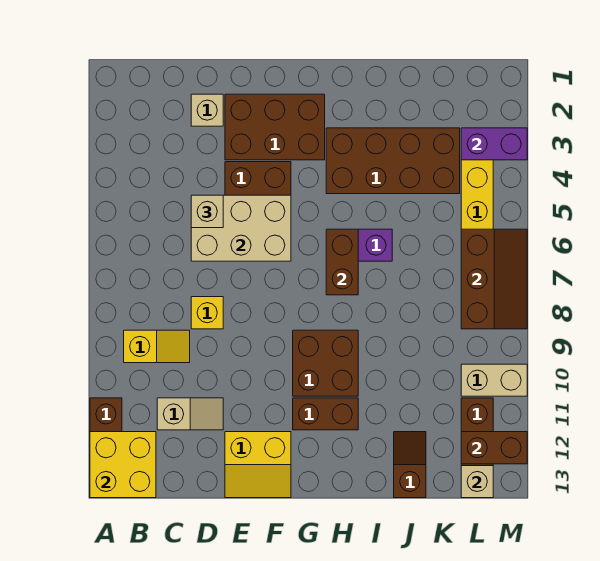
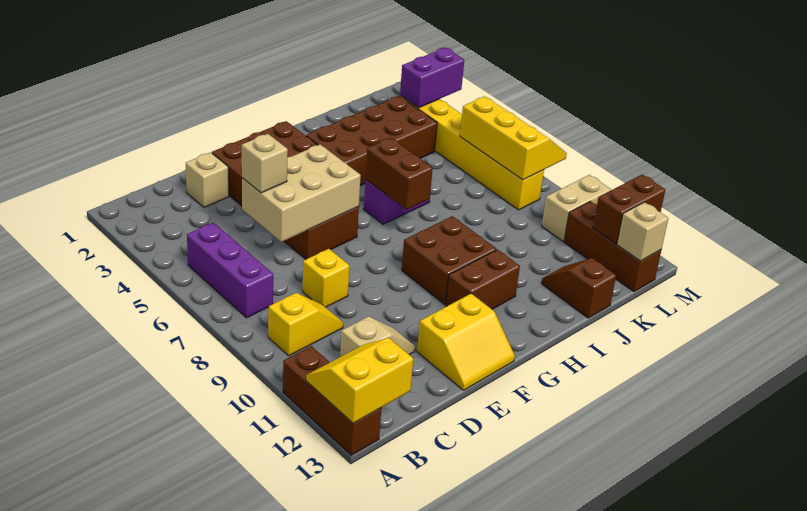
yellow brick A12:B13 level 2 -> yellow slope A12:B13 level 2 top 13
none -> purple brick B5:B7 level 1
brown slope L6:M8 level 2 top L -> yellow slope L6:M8 level 2 top L

